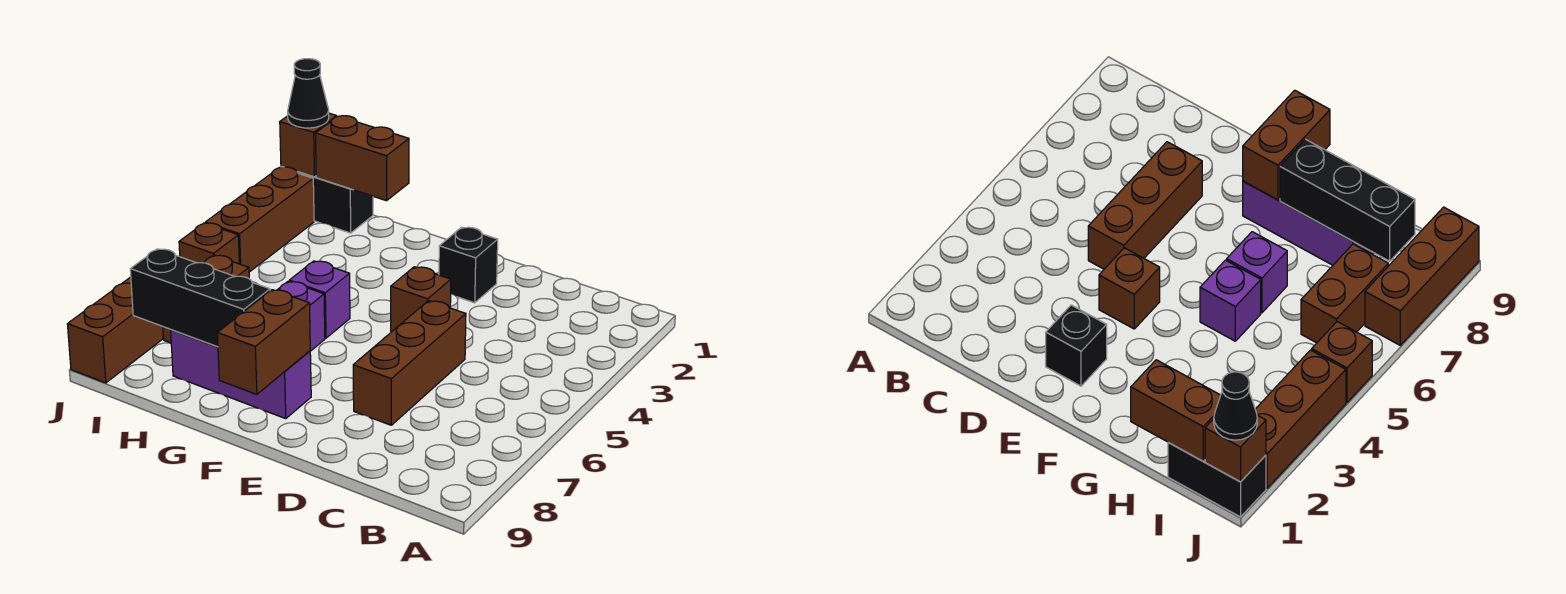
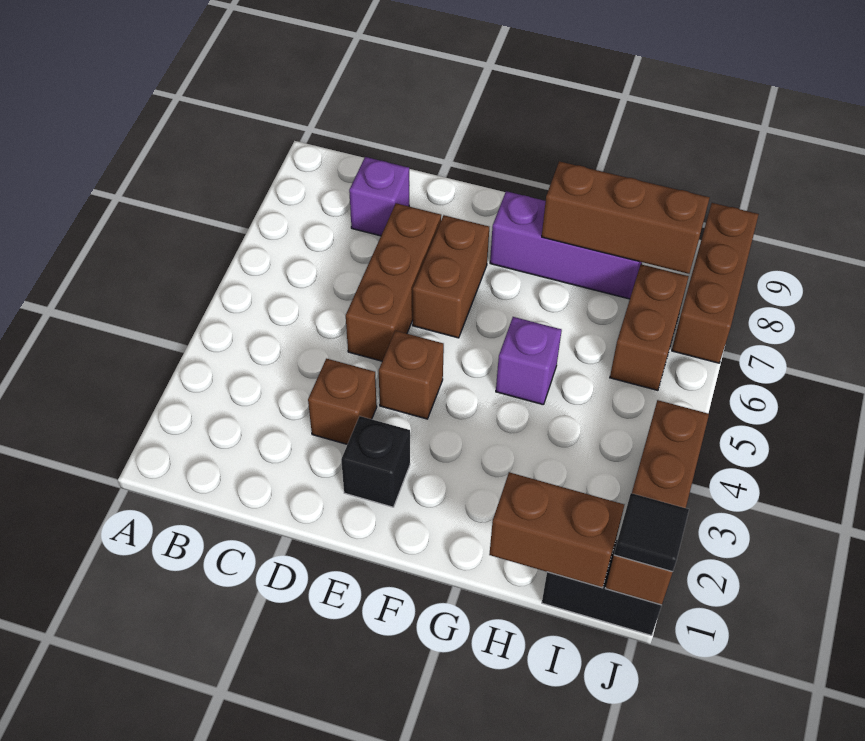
brown brick F8:F9 level 2 -> brown brick E6:E7 level 1
purple brick G6 level 1 -> purple brick C8 level 1
black brick G8:I8 level 2 -> brown brick G8:I8 level 2
black cone J1 level 3 -> black tile J1 level 3
brown brick J5 level 1 -> brown brick D3 level 1

